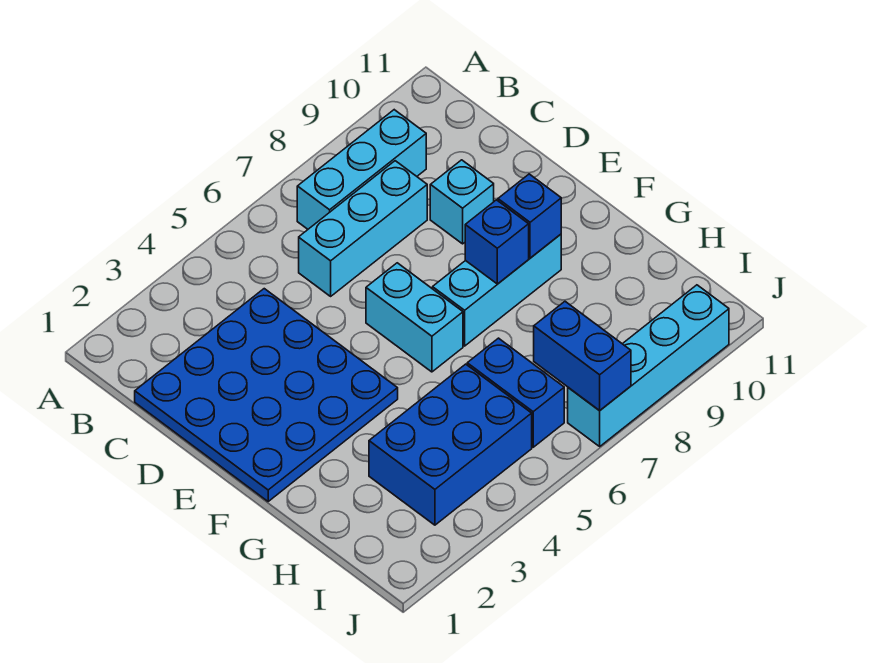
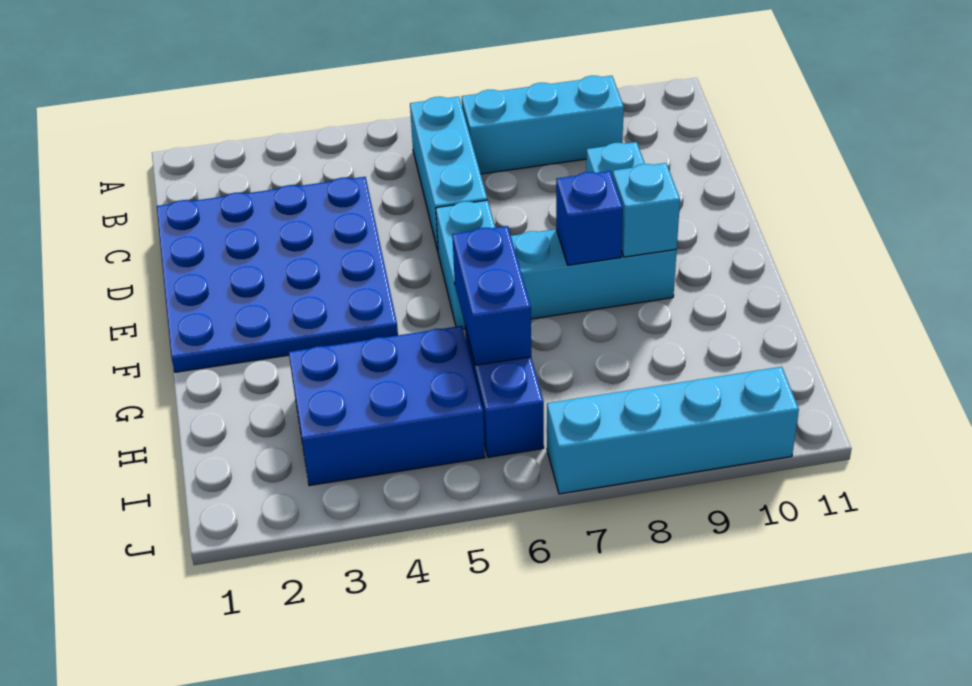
cyan brick C6:C8 level 1 -> cyan brick B6:D6 level 1
blue brick F9 level 2 -> cyan brick F9 level 2
blue brick I7:J7 level 2 -> blue brick G6:H6 level 2

